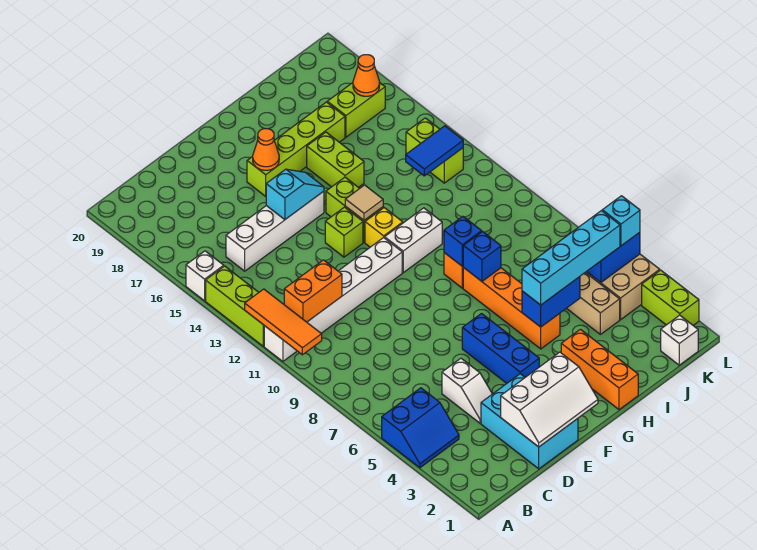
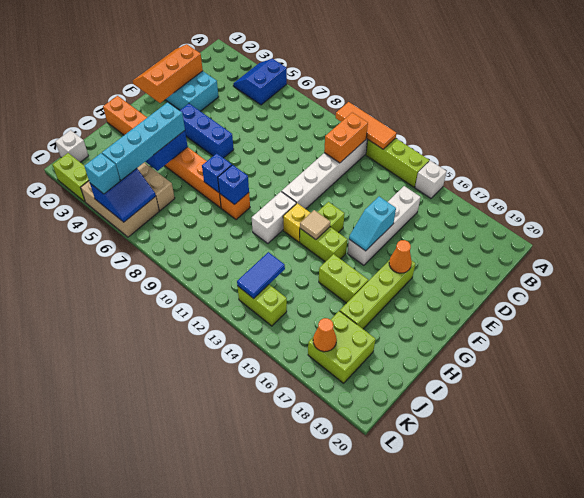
white slope D1:F2 level 2 top 2 -> orange slope D1:F2 level 2 top 2
white slope D4:D5 level 1 top 5 -> none
lime brick J17:K17 level 1 -> lime brick J17:K18 level 1

